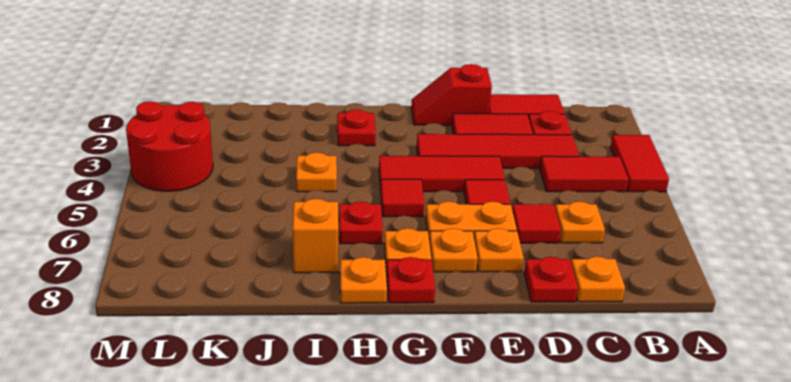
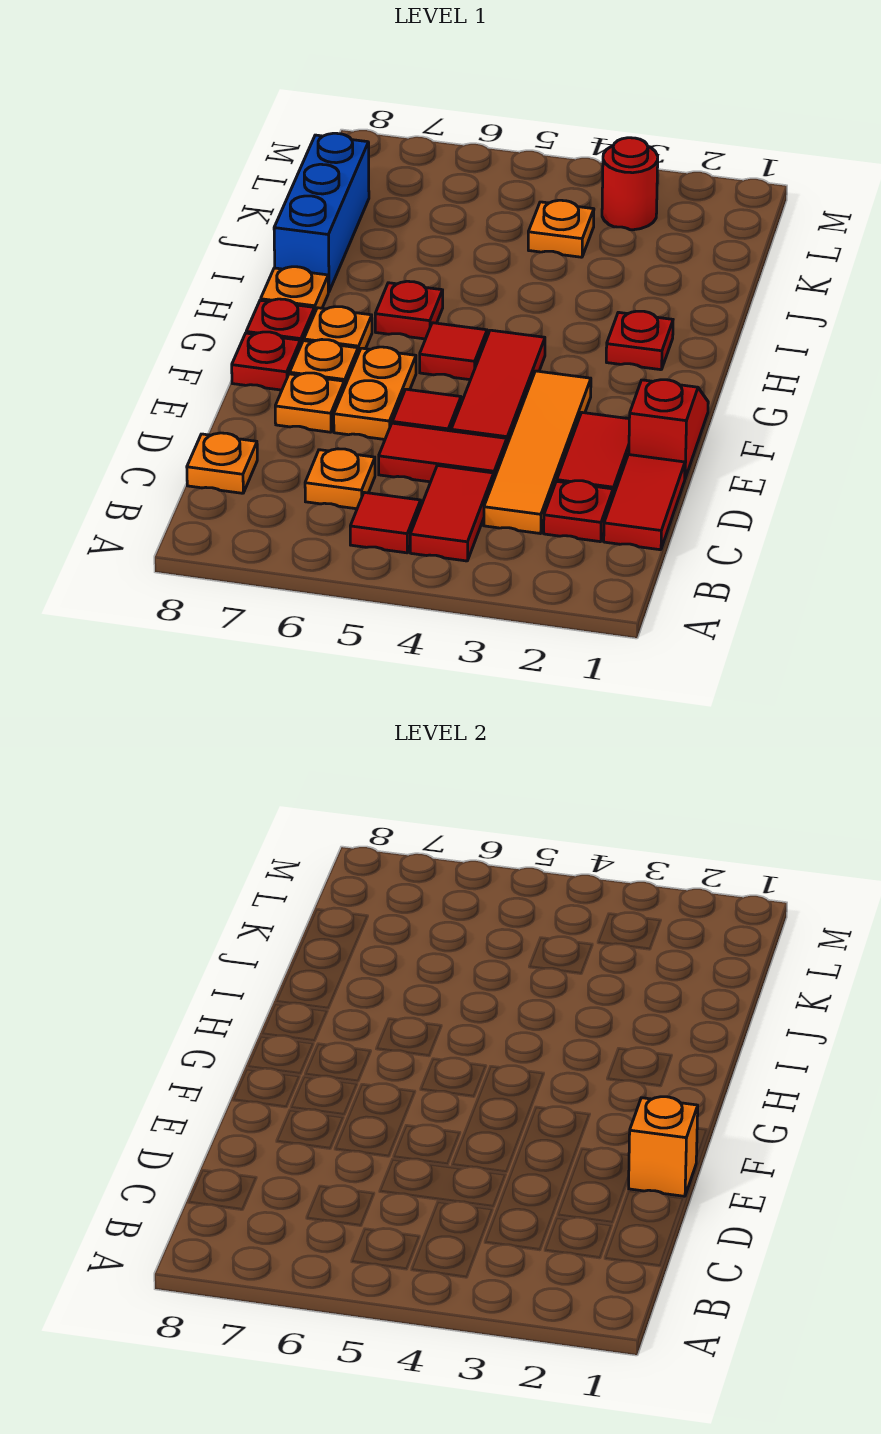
red tile A3:A4 level 1 -> red tile D4:D5 level 1
red tile C3:F3 level 1 -> orange tile C3:F3 level 1
red tile D6 level 1 -> red tile B5 level 1
red plate D8 level 1 -> red plate F8 level 1
orange plate I4 level 1 -> orange plate K4 level 1
orange brick I7 level 1 -> orange brick E1 level 2
none -> blue brick I8:K8 level 1
red round brick L3:M4 level 1 -> red round brick L3 level 1

